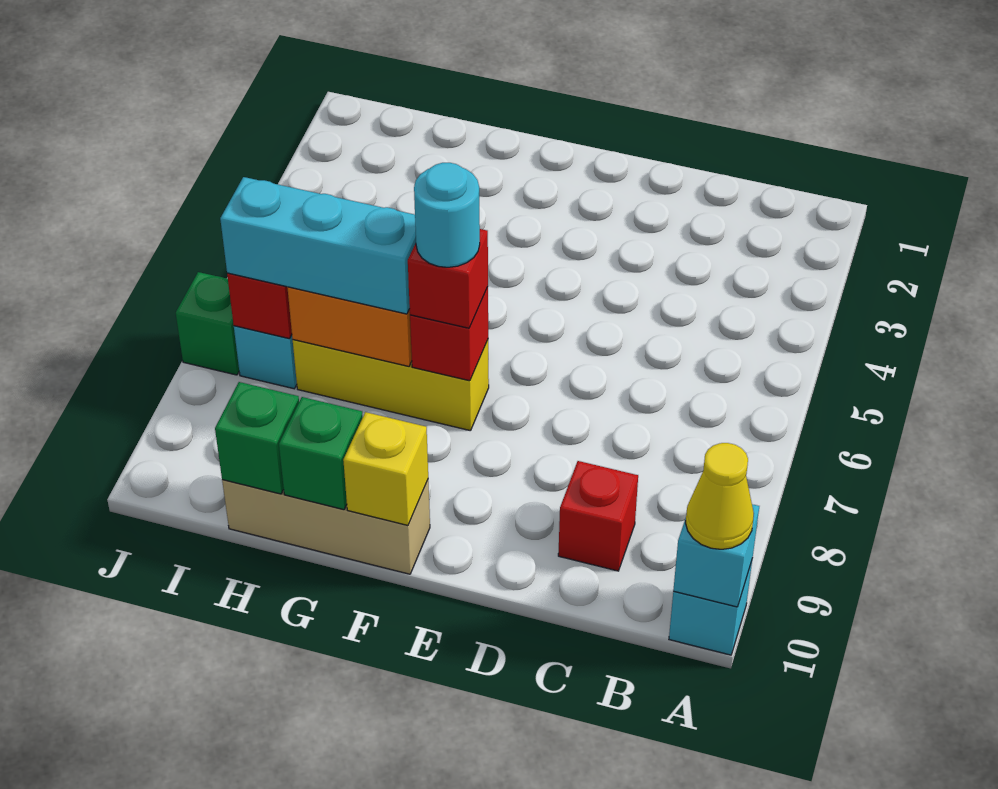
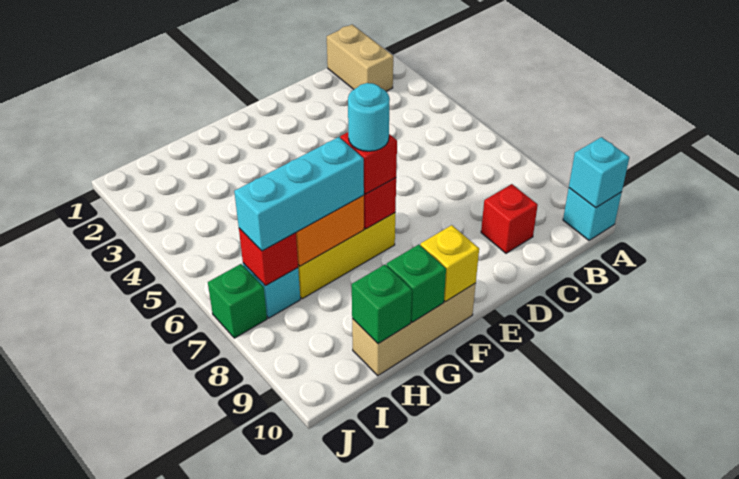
yellow cone A10 level 3 -> none
none -> tan brick B1:B2 level 1

